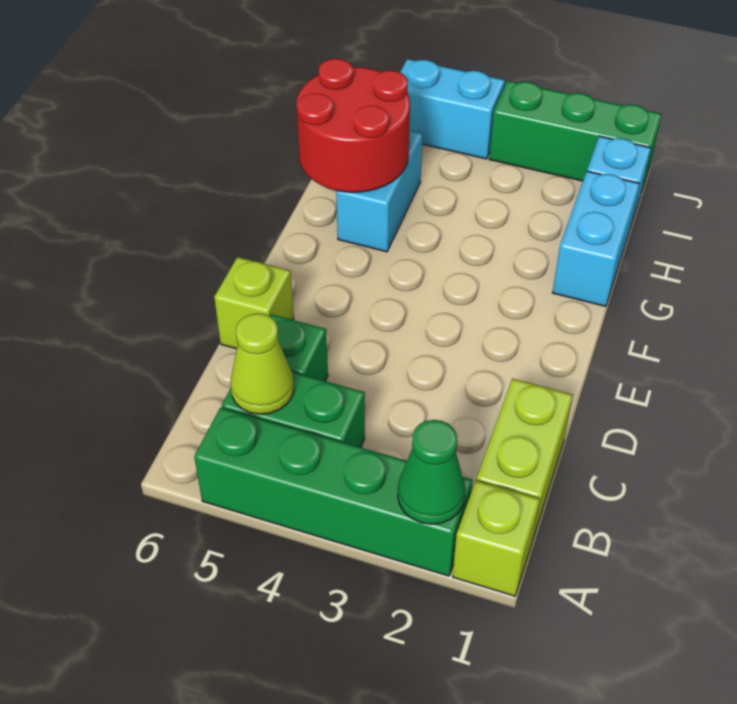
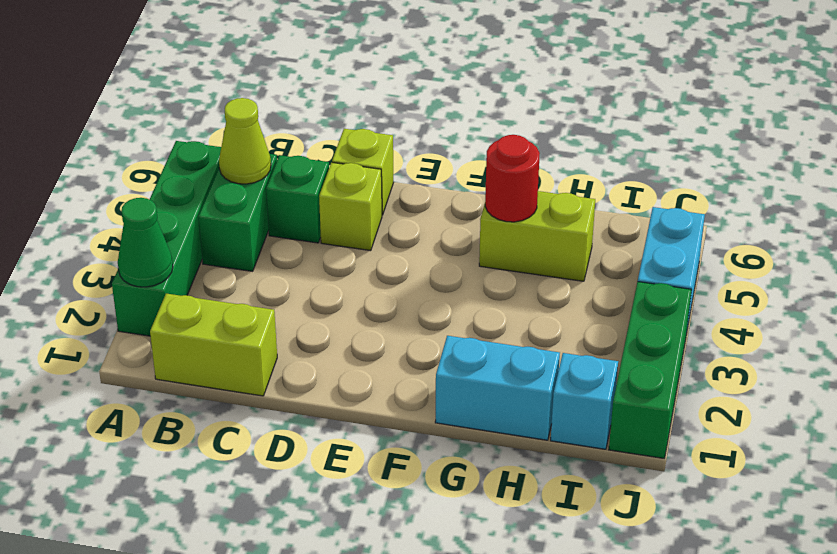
lime brick A1 level 1 -> lime brick D5 level 1
cyan brick G5:H5 level 1 -> lime brick G5:H5 level 1
red round brick G5:H6 level 2 -> red round brick G5 level 2

